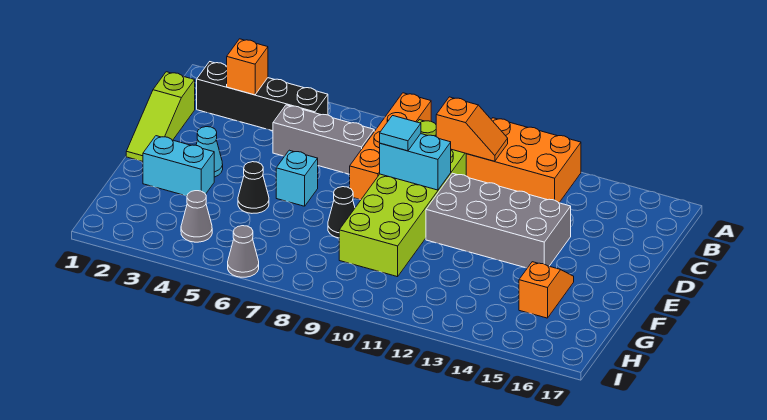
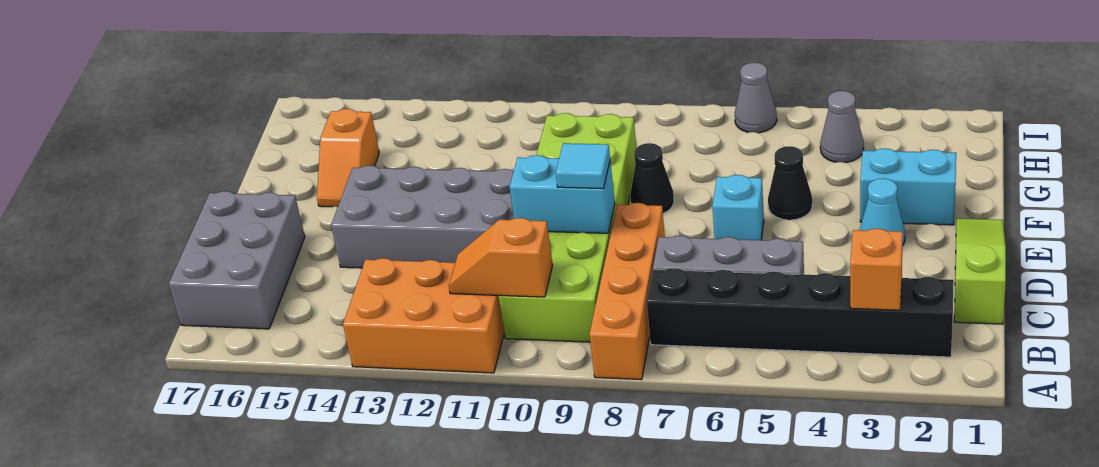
black brick B2:B5 level 1 -> black brick B2:B7 level 1
none -> grey brick B16:D17 level 1

